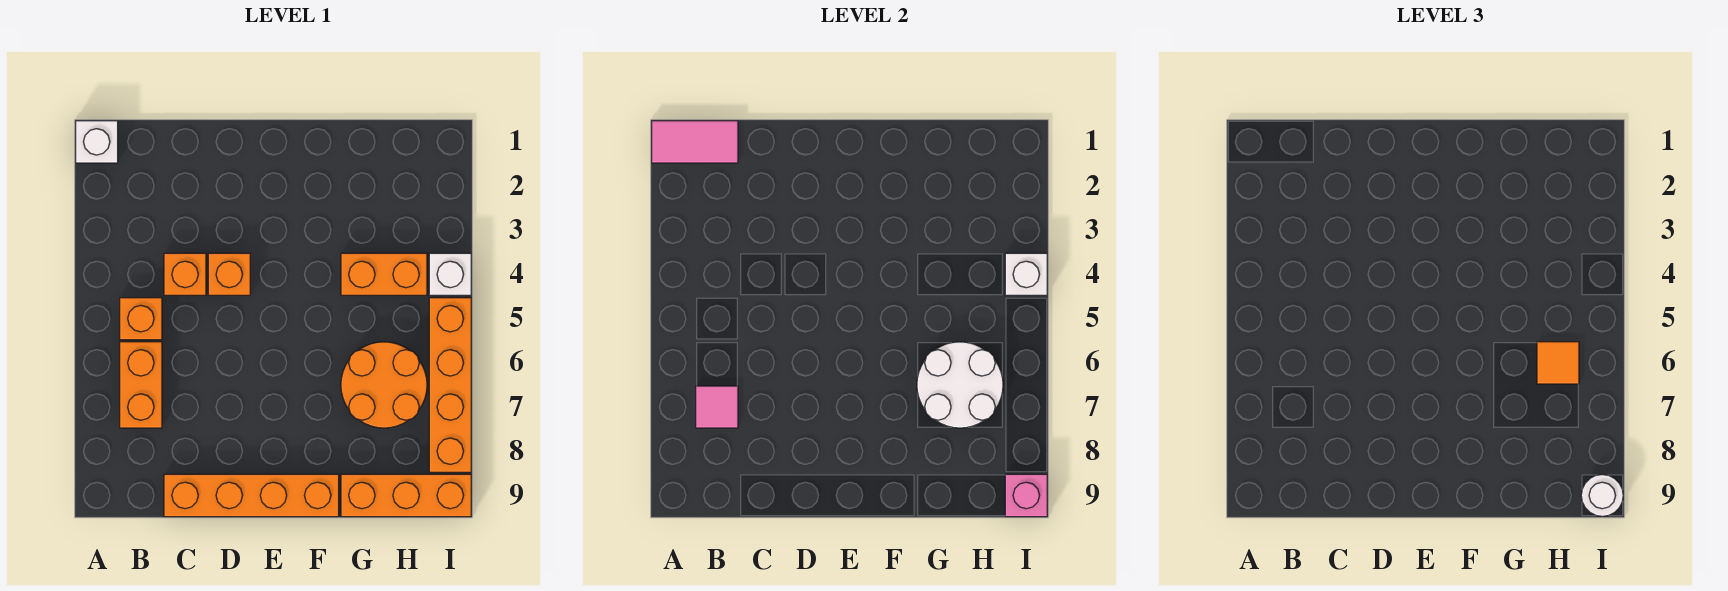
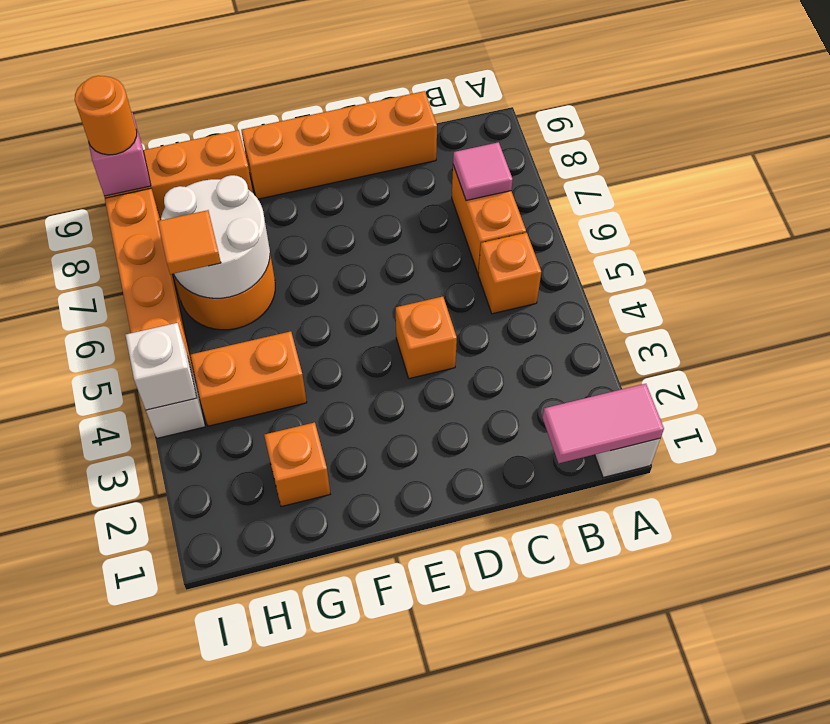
orange brick C4 level 1 -> orange brick G2 level 1
white round brick I9 level 3 -> orange round brick I9 level 3

